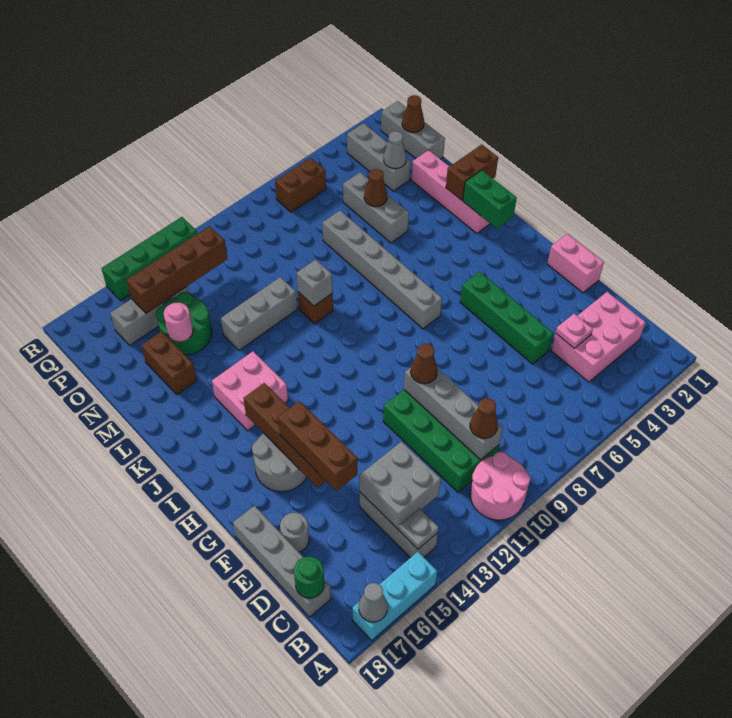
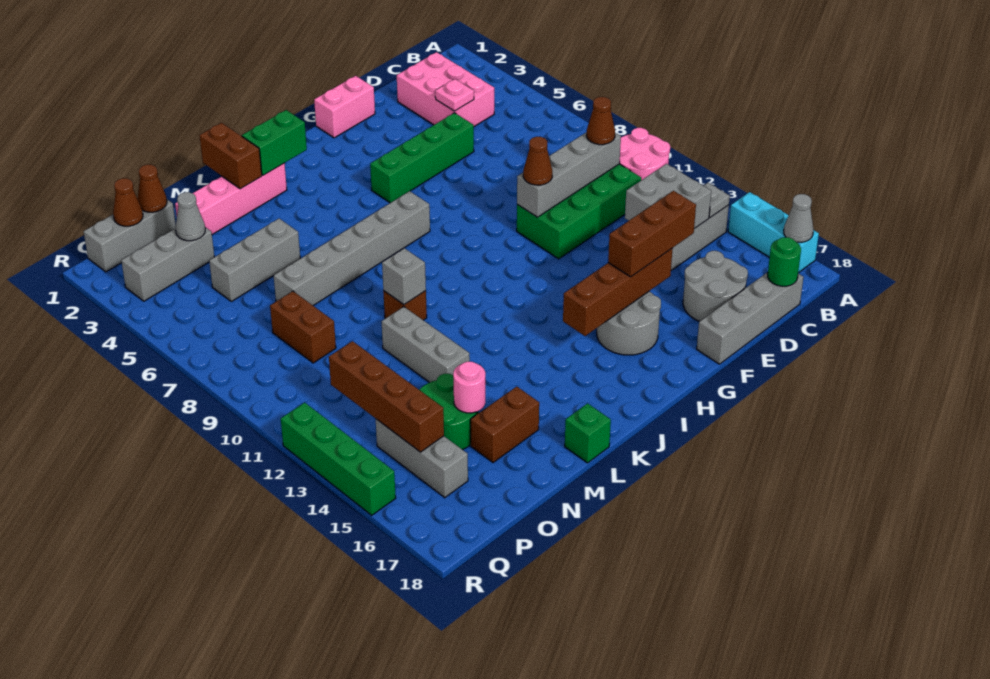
grey round brick E17 level 1 -> grey round brick D16:E17 level 1
pink brick J14:K15 level 1 -> none
none -> green brick L18 level 1
brown cone N5 level 2 -> brown cone O1 level 2
brown brick Q6:Q7 level 1 -> brown brick O8:O9 level 1

